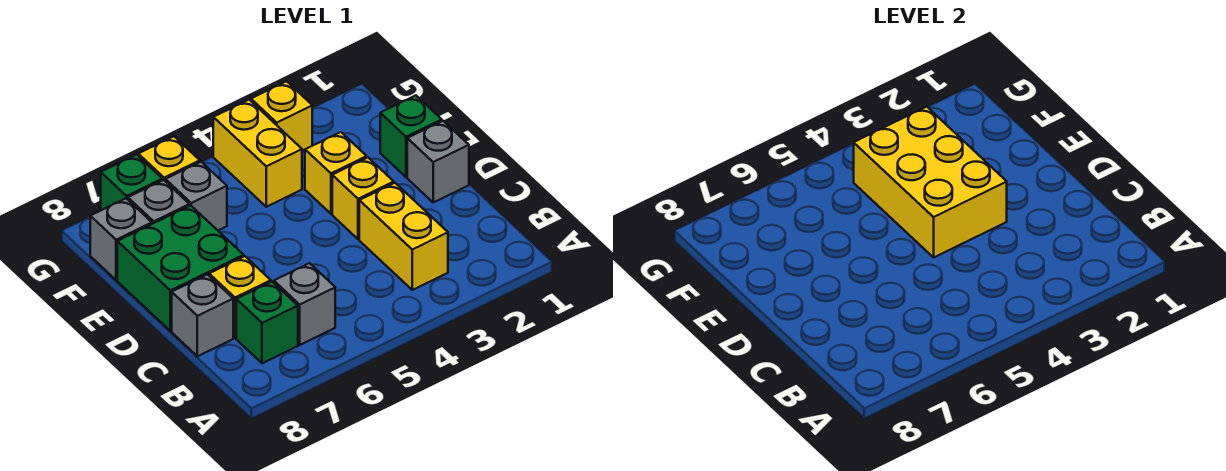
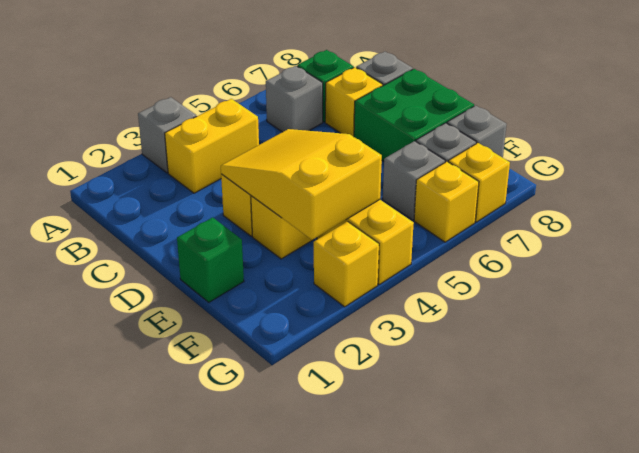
yellow brick B3:C3 level 1 -> yellow brick B3:B4 level 1
grey brick D1 level 1 -> grey brick A3 level 1
yellow brick D3:F4 level 2 -> yellow slope D3:F4 level 2 top F
green brick G7 level 1 -> yellow brick G7 level 1

